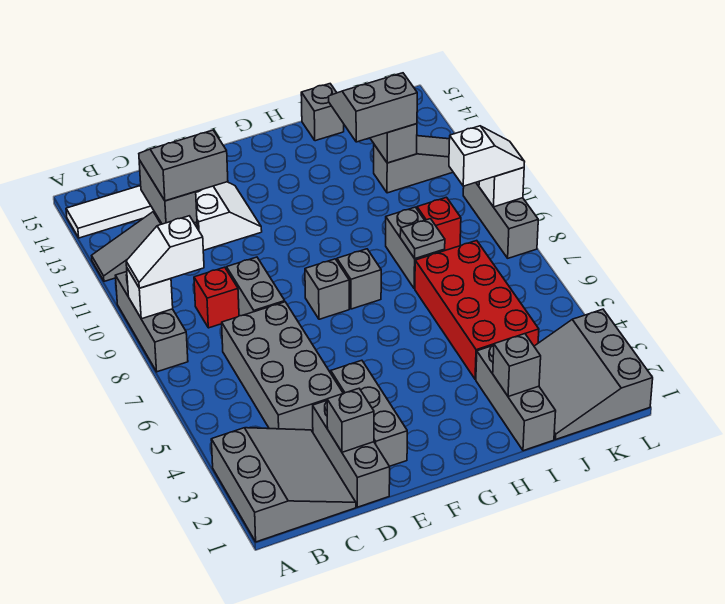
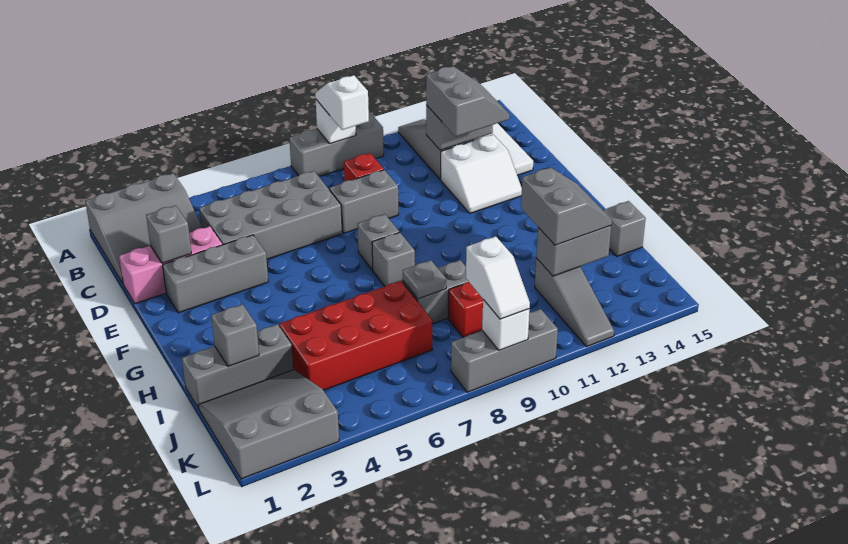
grey brick D1:D3 level 1 -> pink brick D1:D3 level 1

